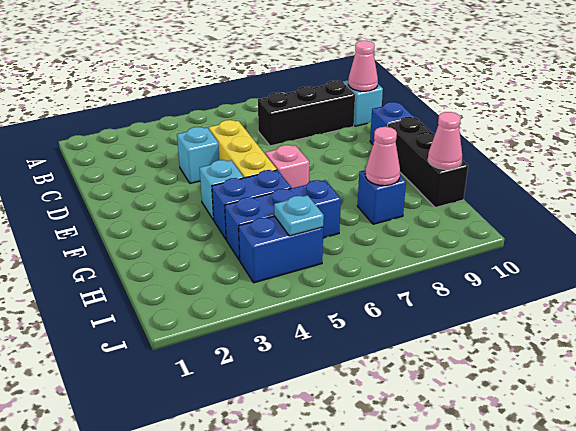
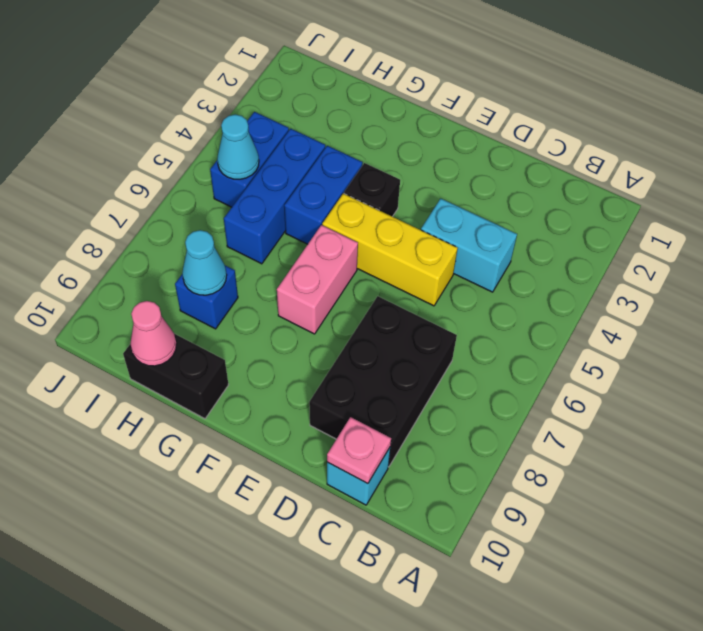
black brick C7:C9 level 1 -> black brick C7:D9 level 1
pink cone C10 level 2 -> pink plate C10 level 2
cyan brick D4 level 1 -> cyan brick C4:D4 level 1
blue brick E10 level 1 -> none
cyan brick F4 level 1 -> black brick F4 level 1
pink brick F6 level 1 -> pink brick F6:F7 level 1
black brick F10:H10 level 1 -> black brick G10:H10 level 1
pink cone H8 level 2 -> cyan cone H8 level 2
cyan plate I5 level 2 -> cyan cone I5 level 2

